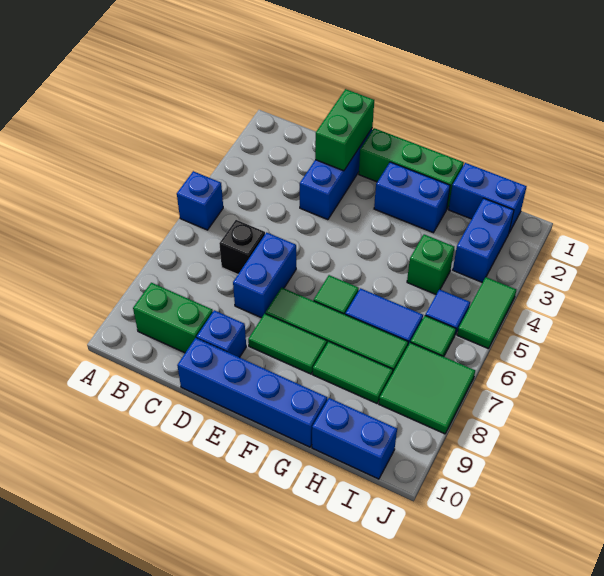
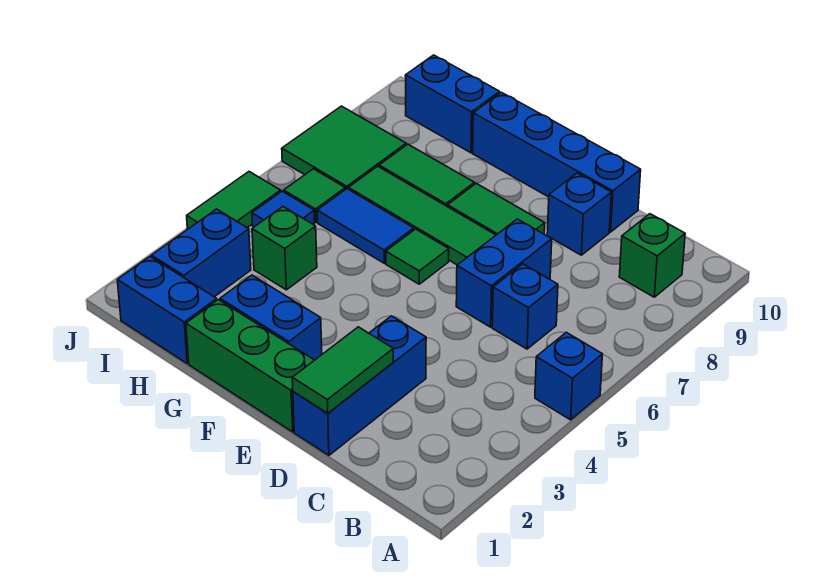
green brick B9:C9 level 1 -> green brick B9 level 1
black brick C6 level 1 -> blue brick C6 level 1
green brick D1:D2 level 2 -> green tile D1:D2 level 2

